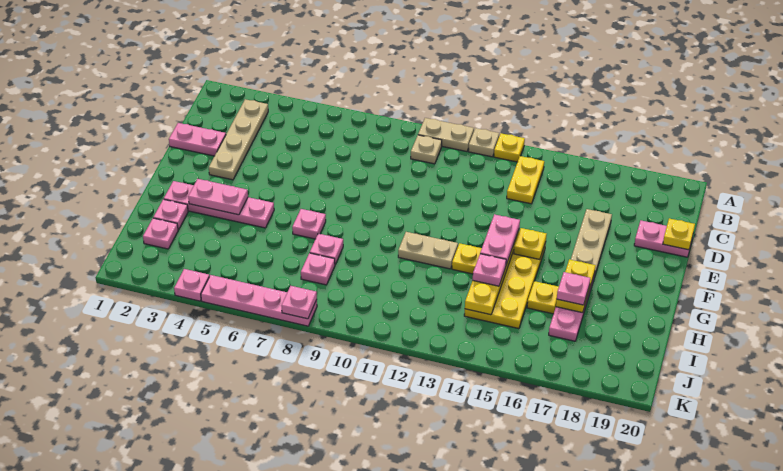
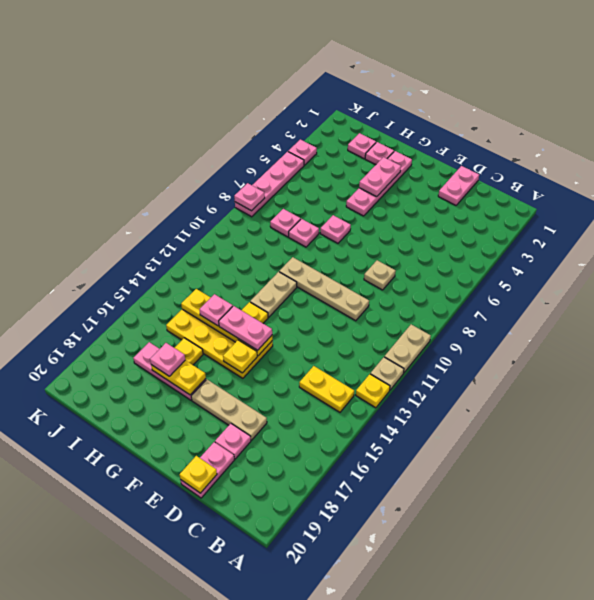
tan plate B3:E3 level 1 -> tan plate D10:G10 level 1
tan plate B10 level 1 -> tan plate D8 level 1
none -> pink plate D18 level 1

